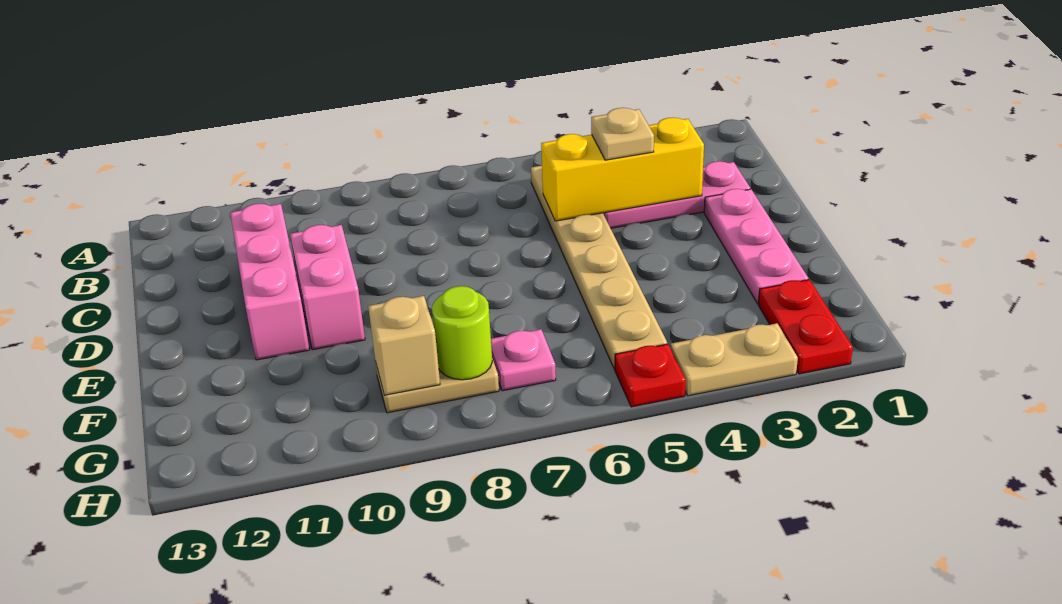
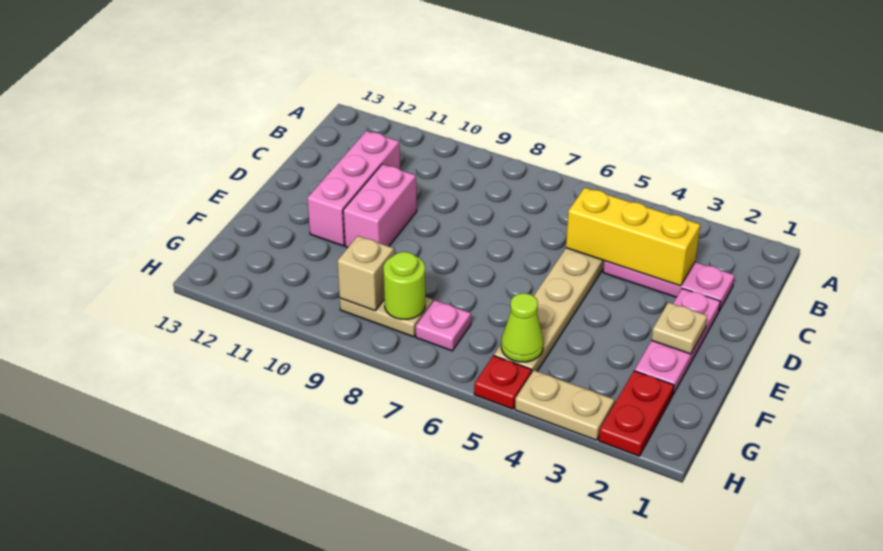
tan plate C4 level 3 -> tan plate E2 level 2
none -> lime cone G5 level 2

